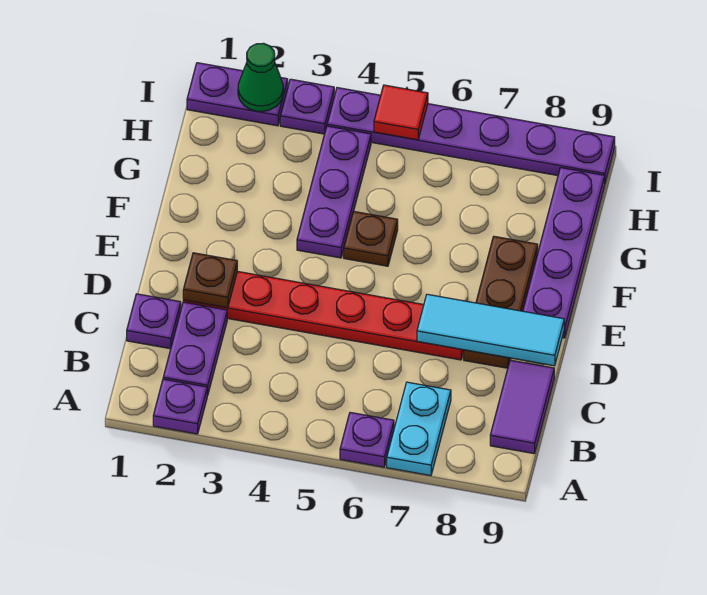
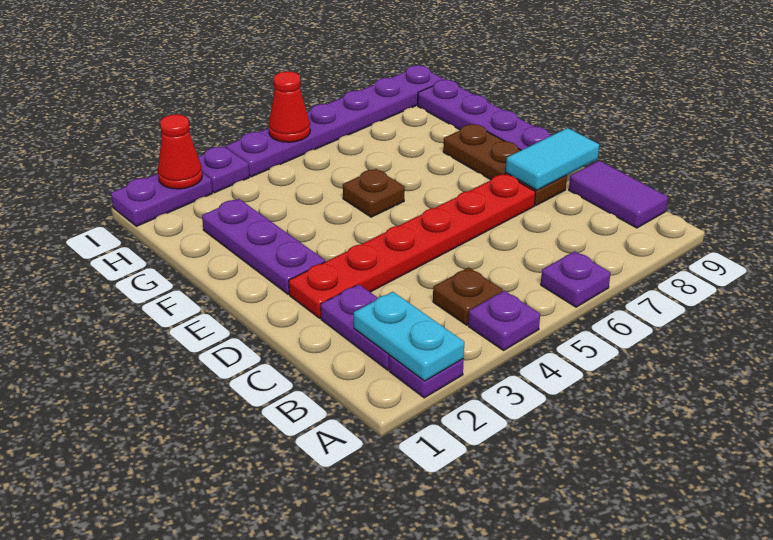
cyan plate A7:B7 level 1 -> cyan plate A2:B2 level 2
purple plate C1 level 1 -> purple plate A4 level 1
brown plate D2 level 2 -> brown plate B4 level 1
cyan tile D7:D9 level 2 -> cyan tile D8:D9 level 2
purple plate F4:H4 level 1 -> purple plate E2:G2 level 1
green cone I2 level 2 -> red cone I2 level 2
red tile I5 level 2 -> red cone I5 level 2

